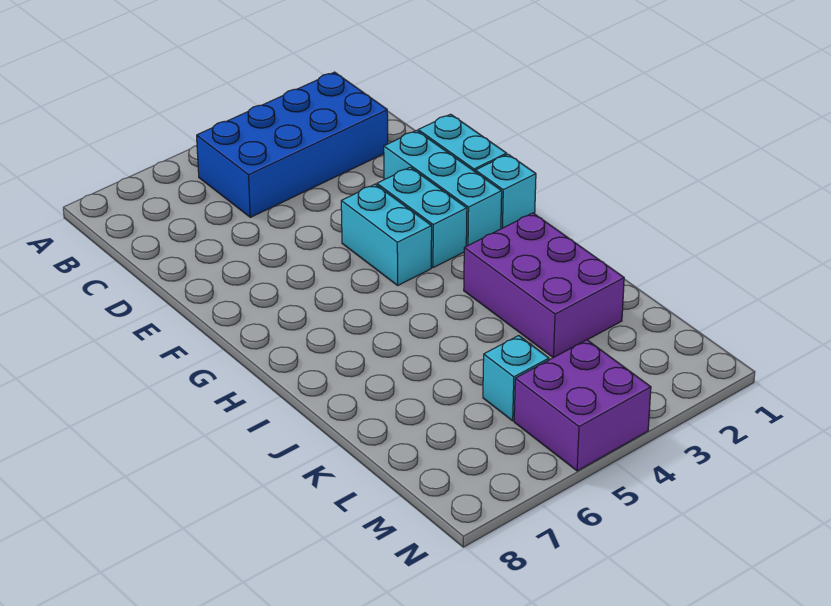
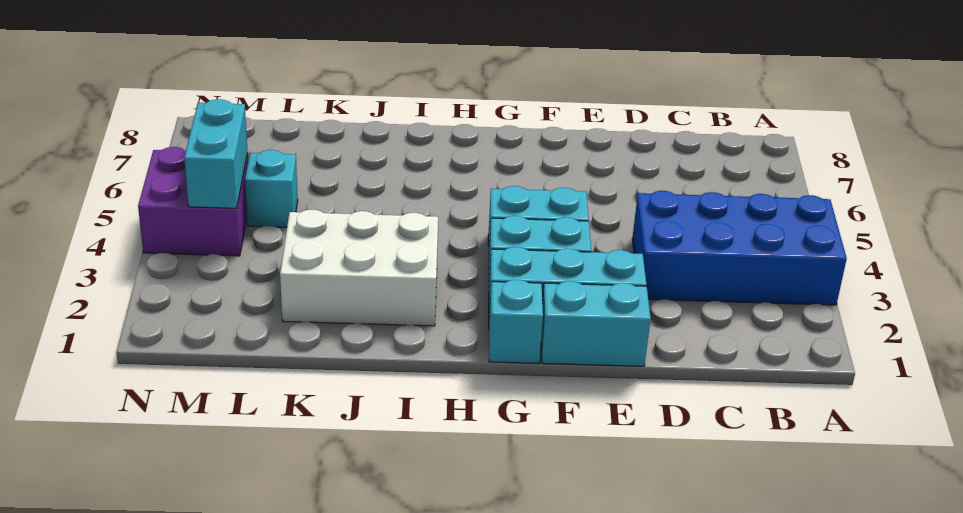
blue brick B2:C5 level 1 -> blue brick A3:D4 level 1
purple brick I2:K3 level 1 -> white brick I2:K3 level 1
none -> cyan brick M4:M5 level 2

